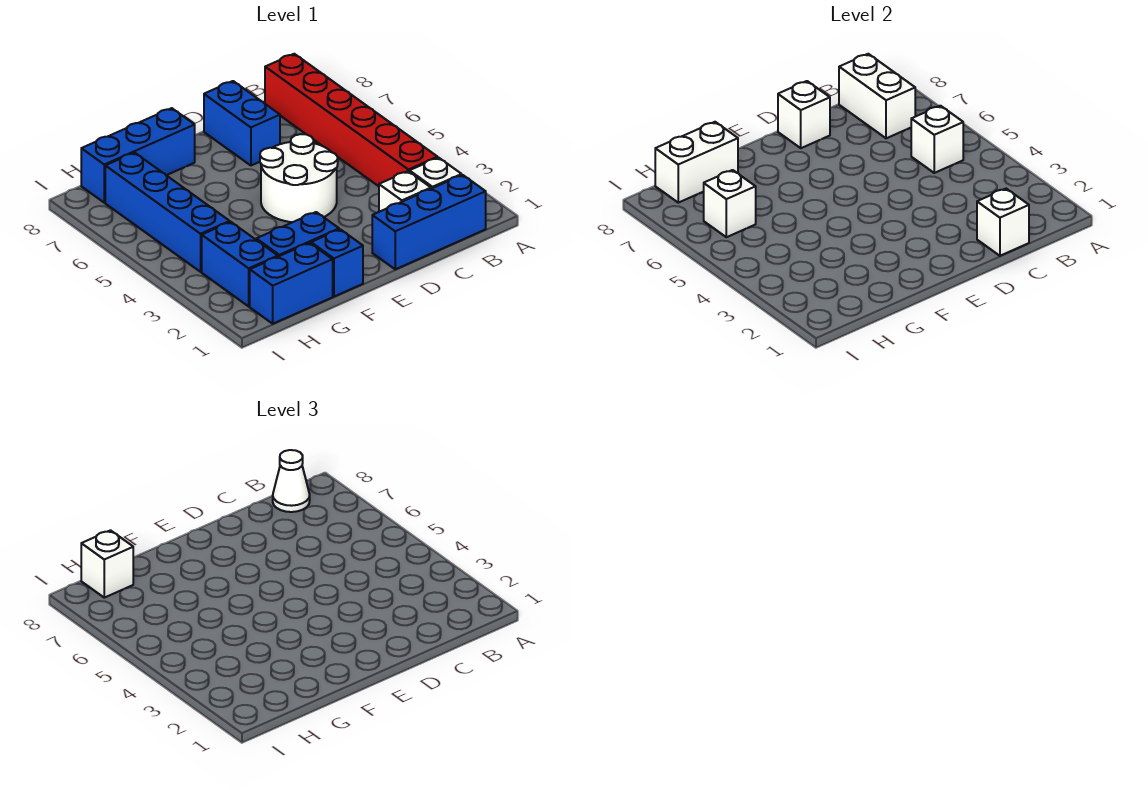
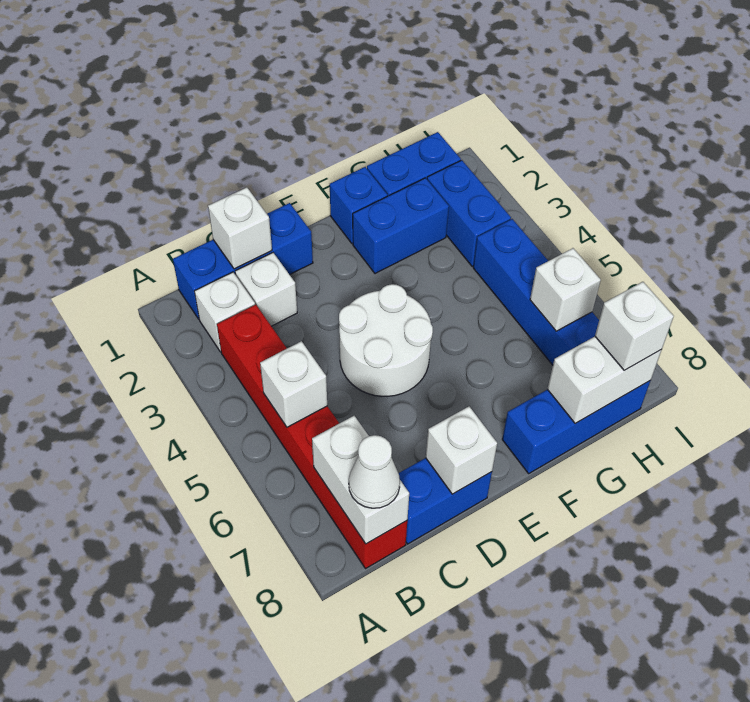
blue brick D7:D8 level 1 -> blue brick C8:D8 level 1

